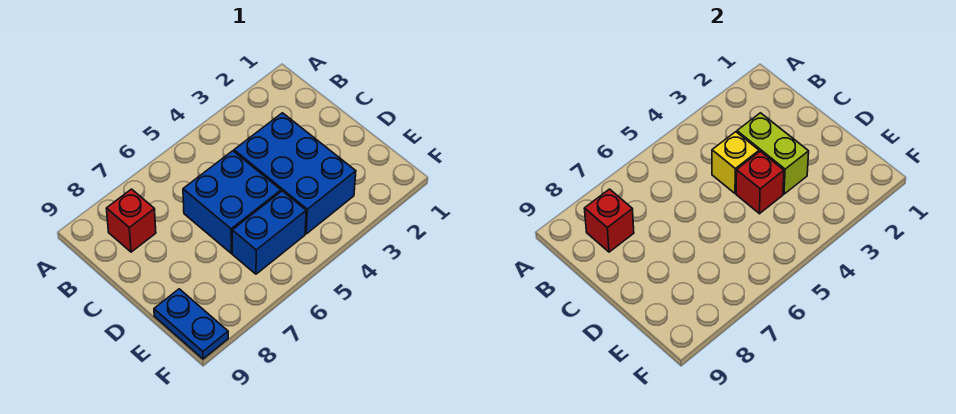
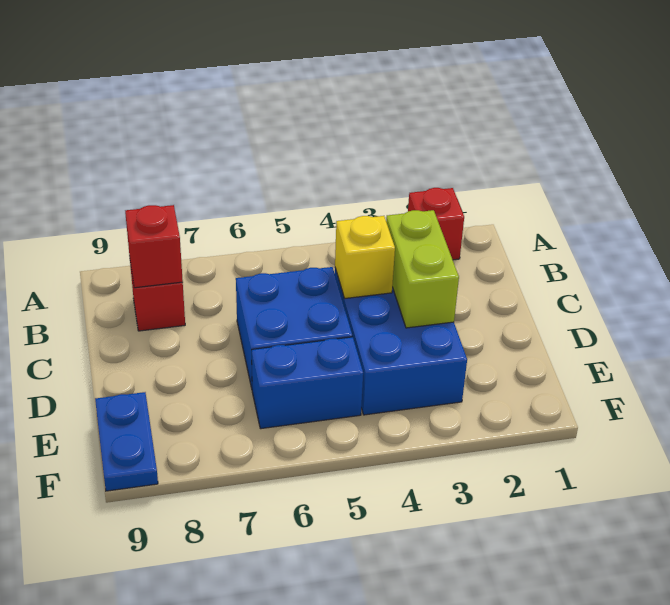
red brick D4 level 2 -> red brick A2 level 1

